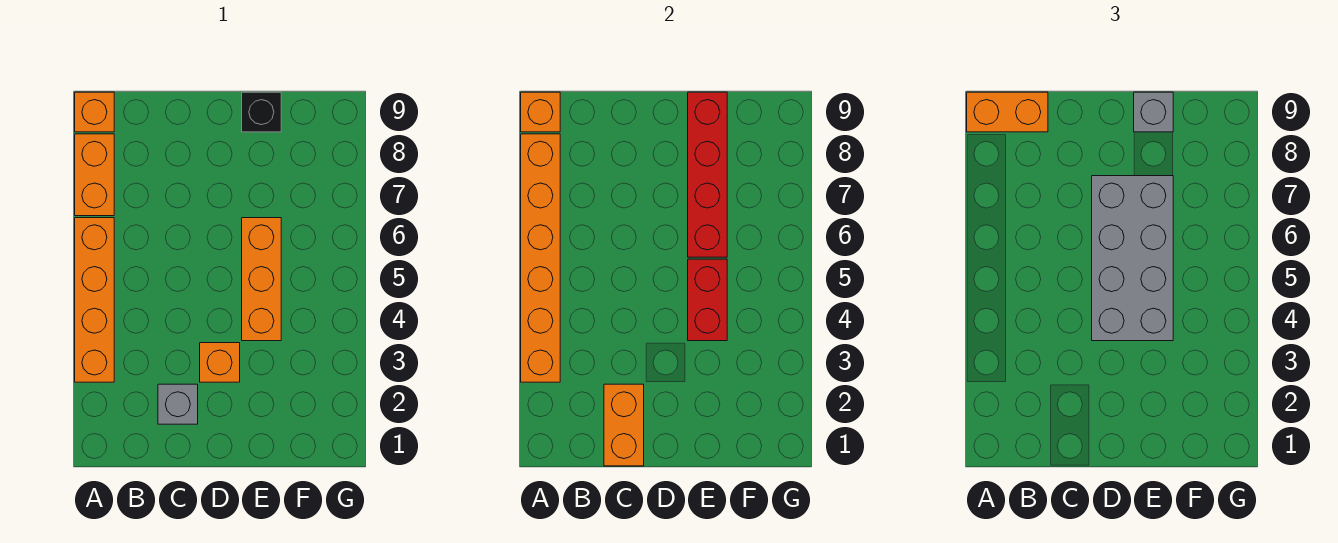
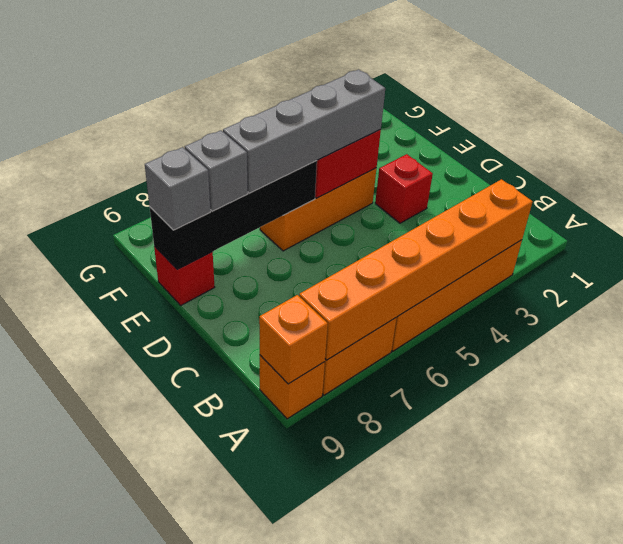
orange brick A9:B9 level 3 -> none
orange brick C1:C2 level 2 -> none
grey brick C2 level 1 -> grey brick E8 level 3
orange brick D3 level 1 -> red brick D3 level 1
grey brick D4:E7 level 3 -> grey brick E4:E7 level 3
red brick E6:E9 level 2 -> black brick E6:E9 level 2
black brick E9 level 1 -> red brick E9 level 1

